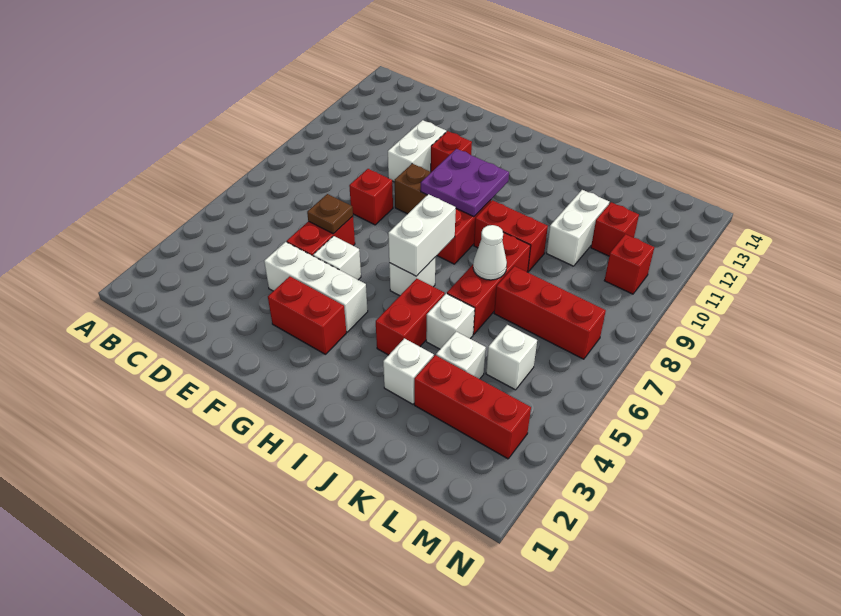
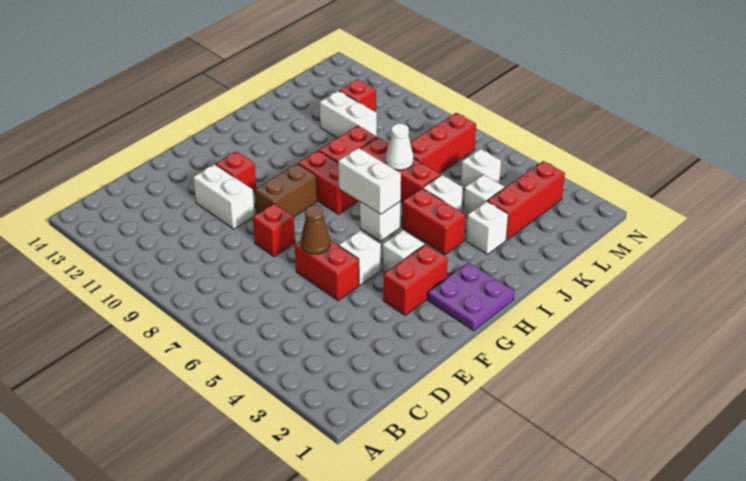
white brick E4:G4 level 1 -> white brick G4 level 1
brown plate E6 level 2 -> brown cone E6 level 2
purple plate G9:H10 level 2 -> purple plate G1:H2 level 1
red brick M10 level 1 -> none

